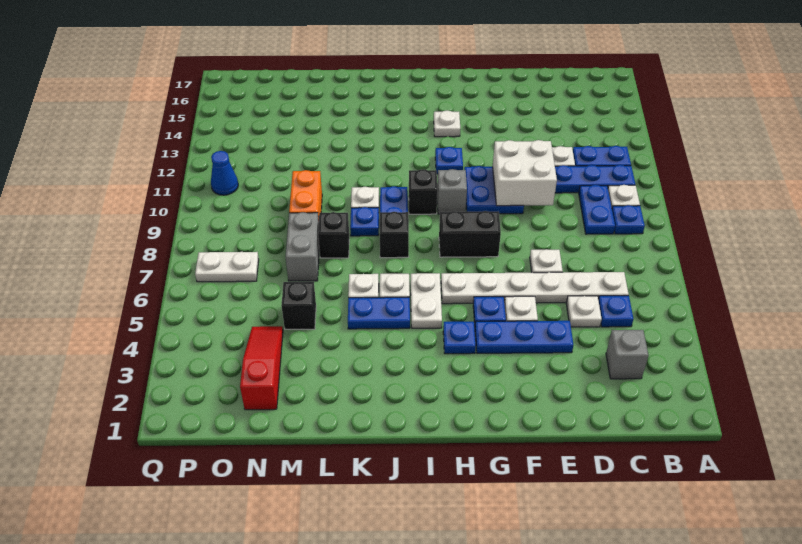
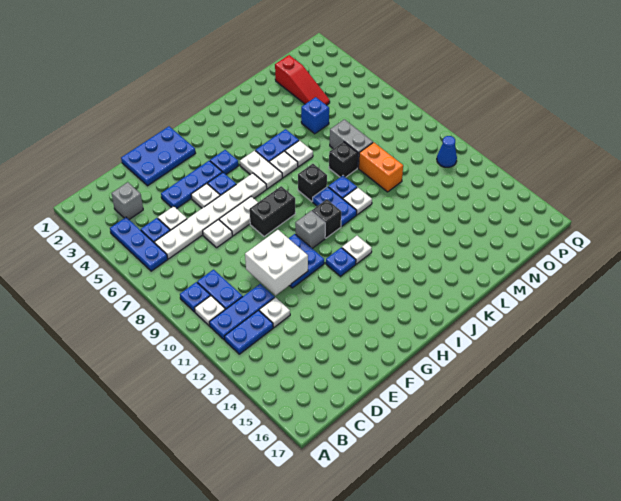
none -> blue plate B4:B6 level 1
none -> blue plate E1:G2 level 1
white plate H14 level 1 -> white plate I12 level 1
black brick M5 level 1 -> blue brick M5 level 1
white plate O7:P7 level 1 -> white plate F7:G7 level 1

